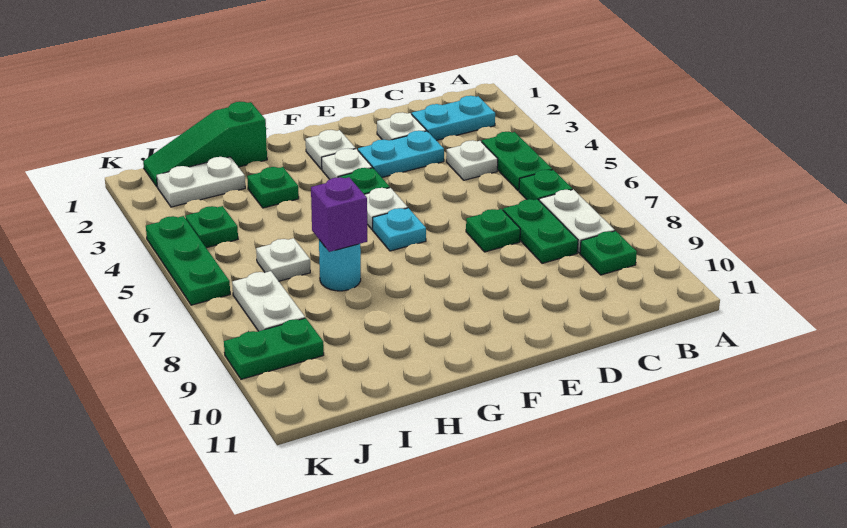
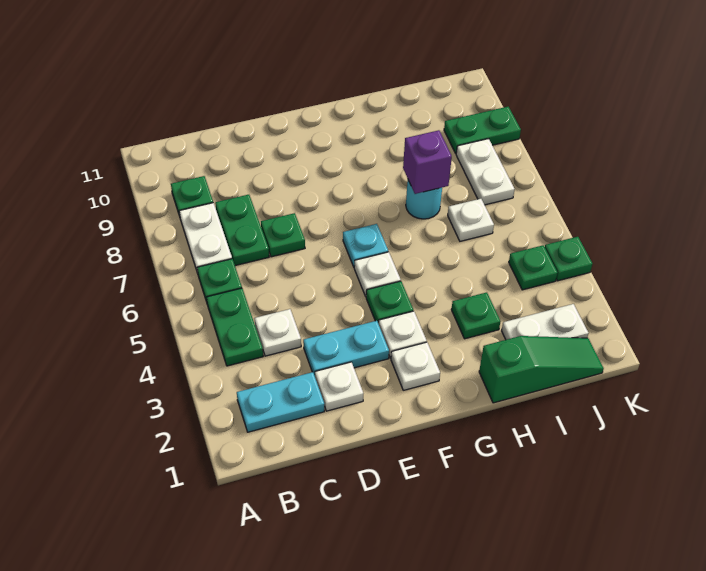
green plate K4:K6 level 1 -> green plate K4 level 1

